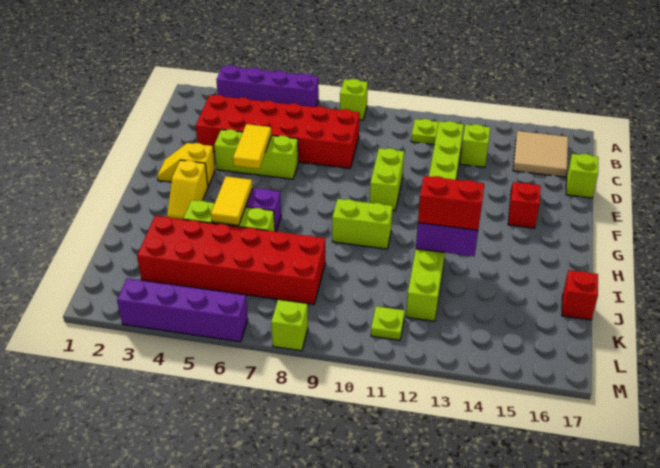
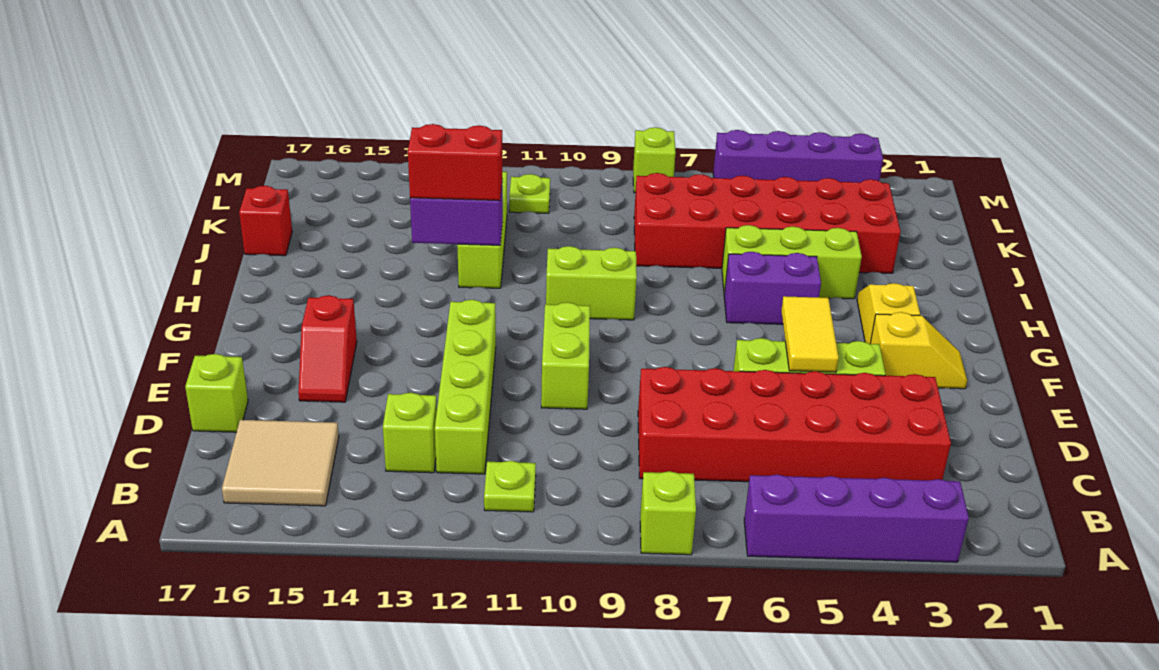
yellow tile H5:I5 level 2 -> none

